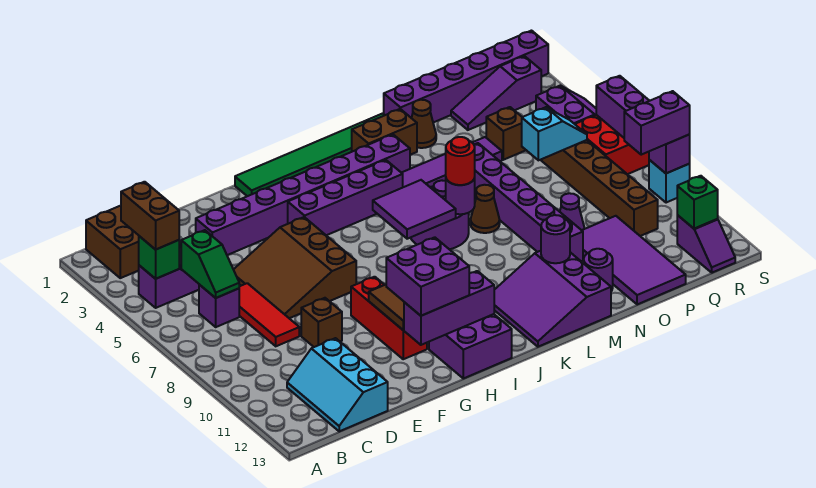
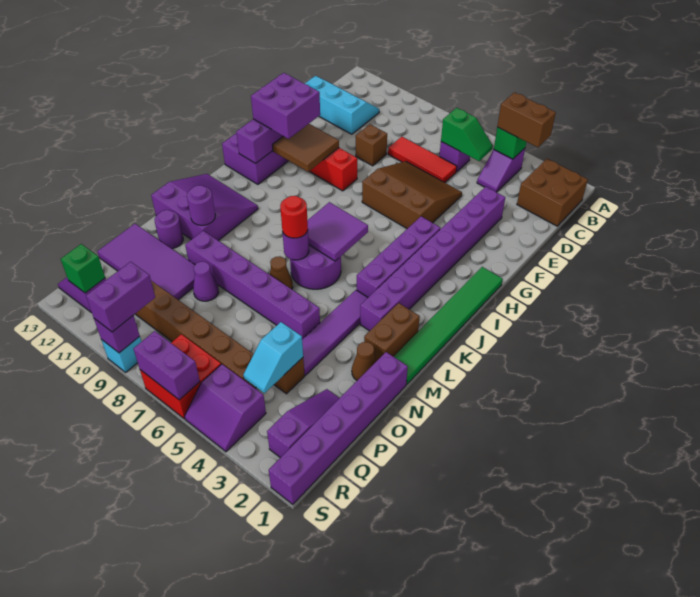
green slope C5:C6 level 2 top 5 -> green slope C5:C6 level 2 top 6
cyan slope P6:Q6 level 2 top P -> cyan slope P4:Q4 level 2 top P

